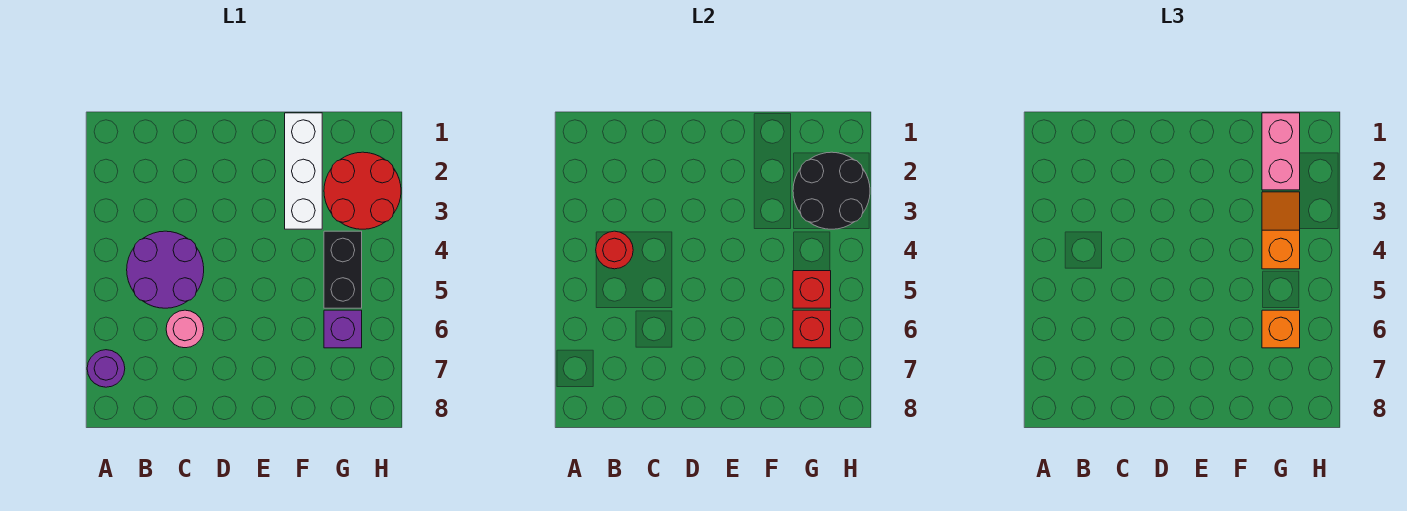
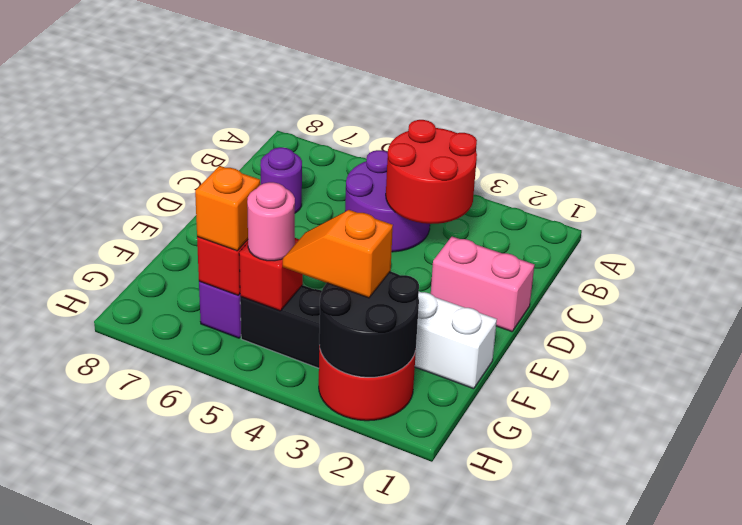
purple round brick A7 level 1 -> purple round brick C7 level 1
red round brick B4 level 2 -> red round brick B3:C4 level 2
pink round brick C6 level 1 -> pink round brick G5 level 3
pink brick G1:G2 level 3 -> pink brick D1:D2 level 1
orange slope G3:G4 level 3 top 4 -> orange slope G3:G4 level 3 top 3

